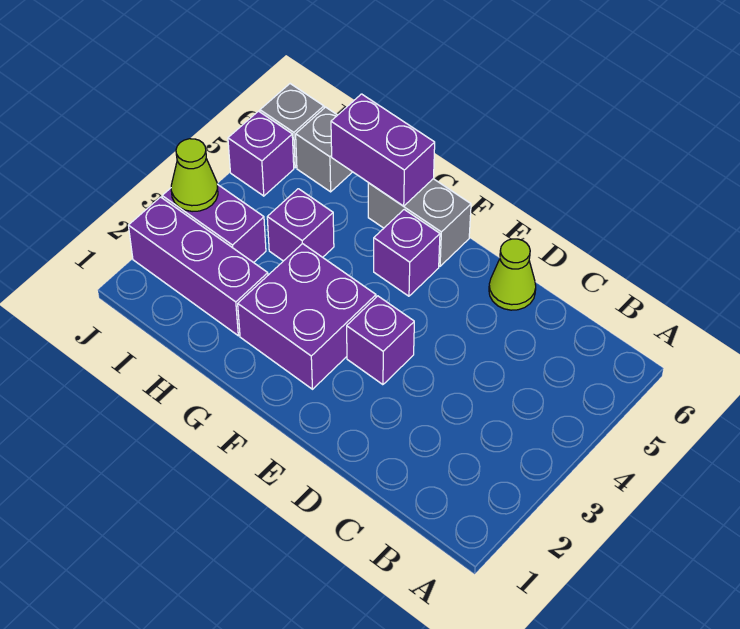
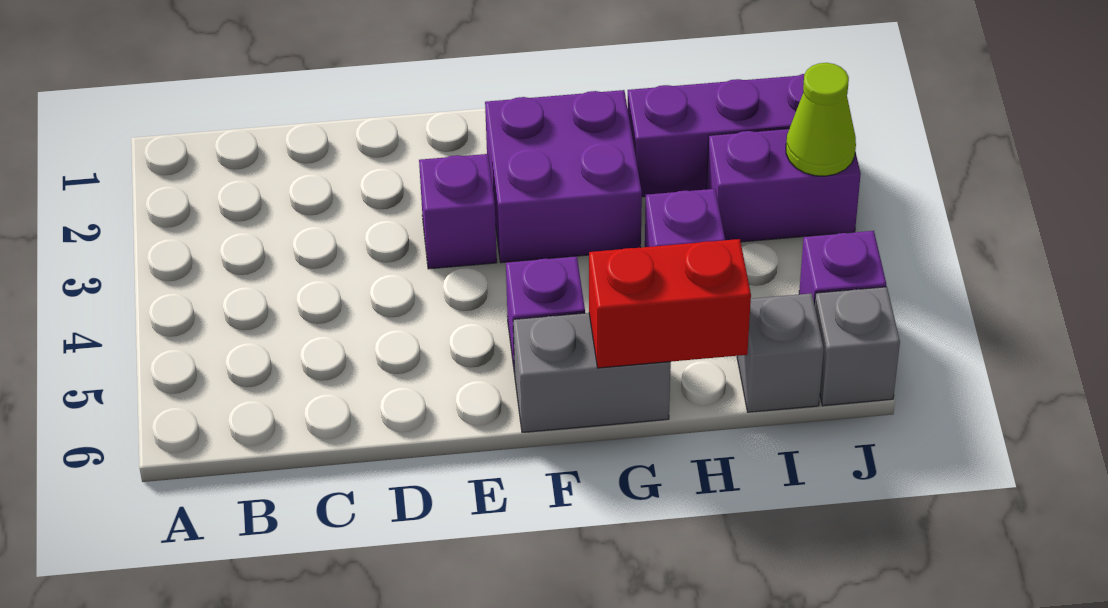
lime cone D6 level 1 -> none
purple brick G6:H6 level 2 -> red brick G6:H6 level 2

